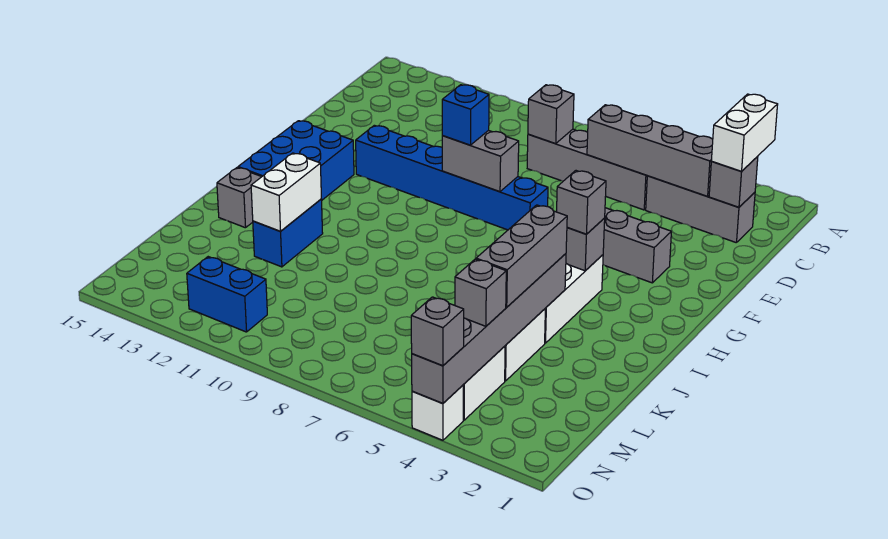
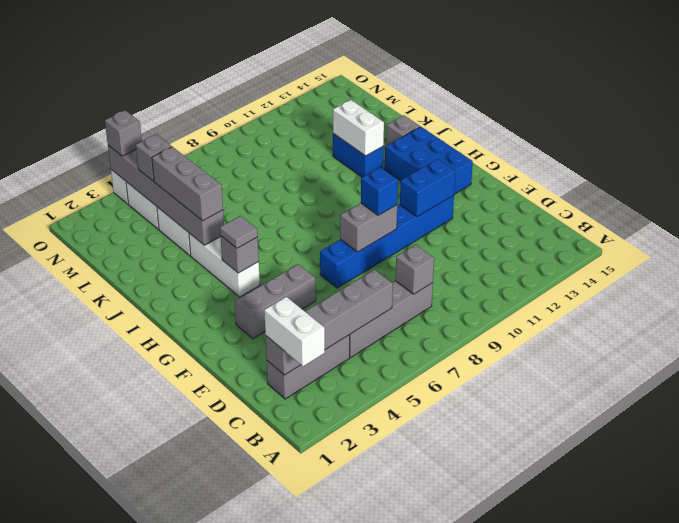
grey brick H4 level 3 -> grey tile H4 level 3
blue brick N11:N12 level 1 -> blue brick F11:F12 level 2

